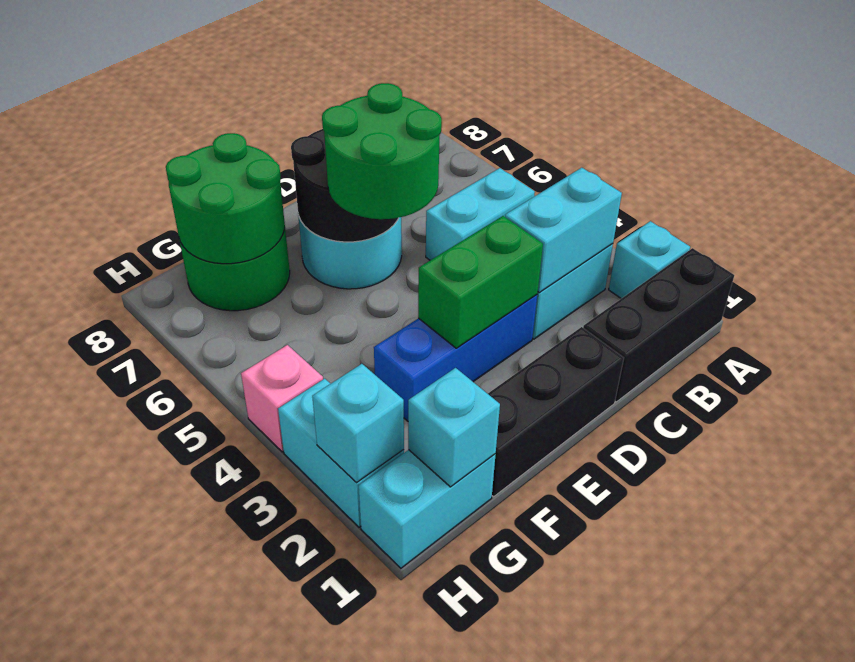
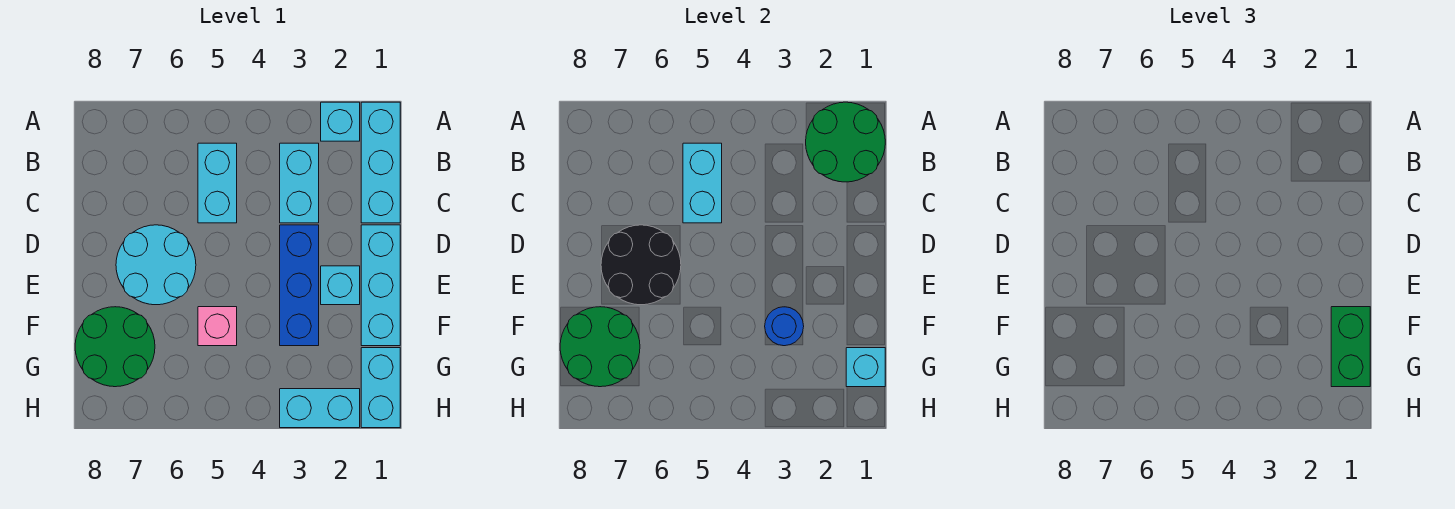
black brick A1:C1 level 1 -> cyan brick A1:C1 level 1
cyan brick B3:C3 level 2 -> cyan brick B5:C5 level 2
black brick D1:F1 level 1 -> cyan brick D1:F1 level 1
green brick D3:E3 level 2 -> green brick F1:G1 level 3
green round brick D5:E6 level 3 -> green round brick A1:B2 level 2
none -> blue round brick F3 level 2
cyan brick H2 level 2 -> cyan brick E2 level 1
pink brick H4 level 1 -> pink brick F5 level 1

